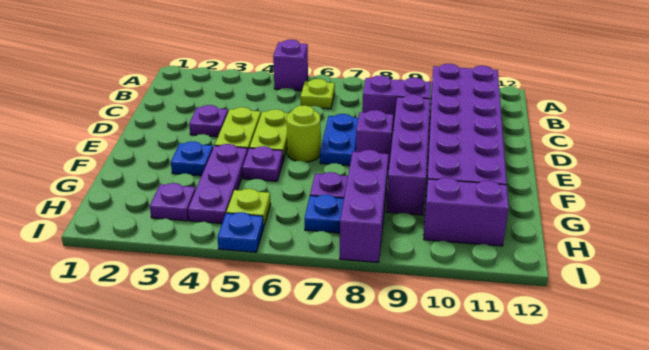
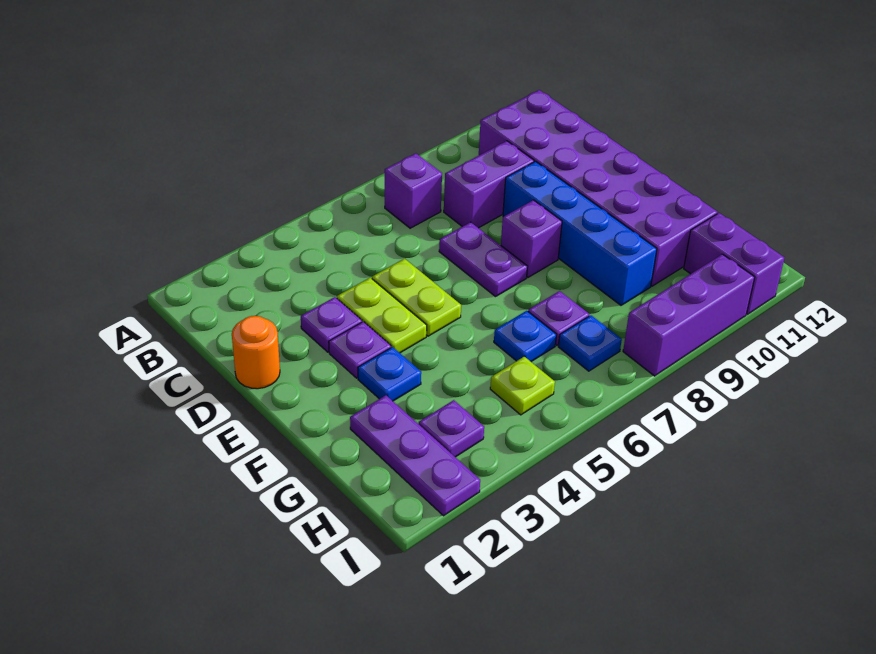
purple brick A5 level 1 -> purple brick B7 level 1
lime plate B6 level 1 -> none
none -> orange round brick D1 level 1
blue plate D7:E7 level 1 -> purple plate D7:E7 level 1
purple brick D9:G9 level 1 -> blue brick D9:G9 level 1
lime round brick E6 level 1 -> none
purple plate F4:H4 level 1 -> purple plate G2:I2 level 1
purple plate F5 level 1 -> purple plate E3 level 1
purple brick G8:I8 level 1 -> purple brick I8:I10 level 1
purple brick H10:H11 level 1 -> purple brick H11:I11 level 1
blue plate I5 level 1 -> blue plate G6 level 1

